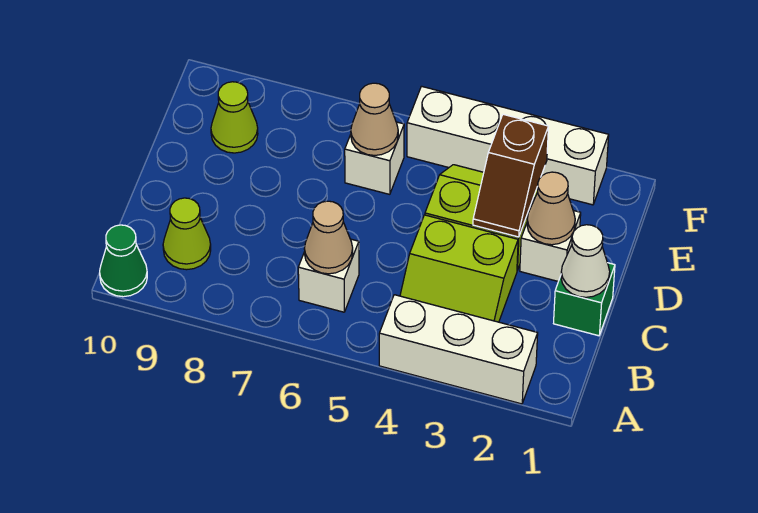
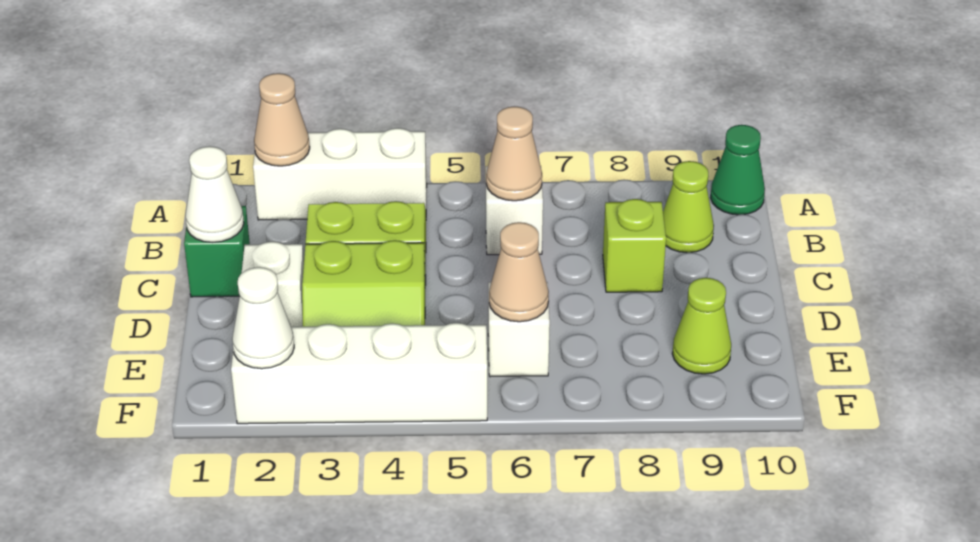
none -> lime brick C8 level 1
tan cone D2 level 2 -> tan cone A2 level 2
brown slope D3:E3 level 2 top E -> none
none -> white cone F2 level 2

